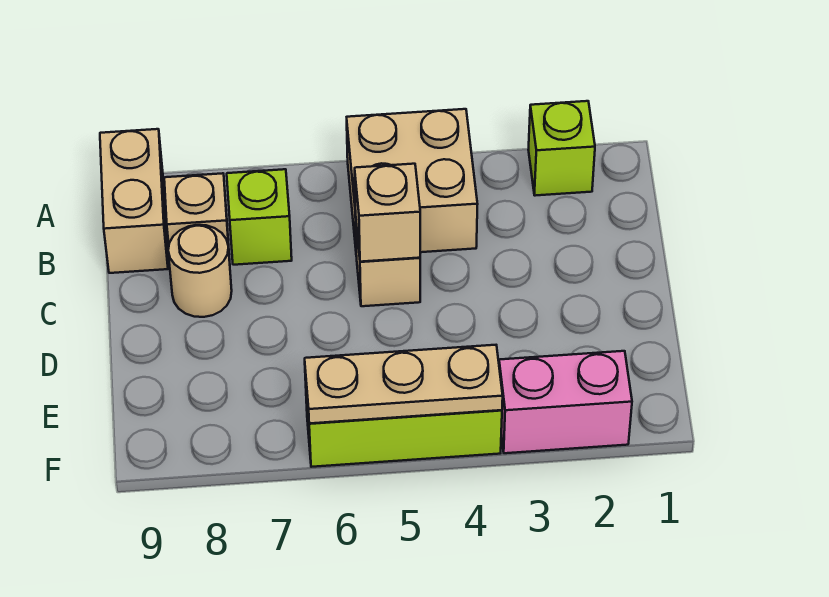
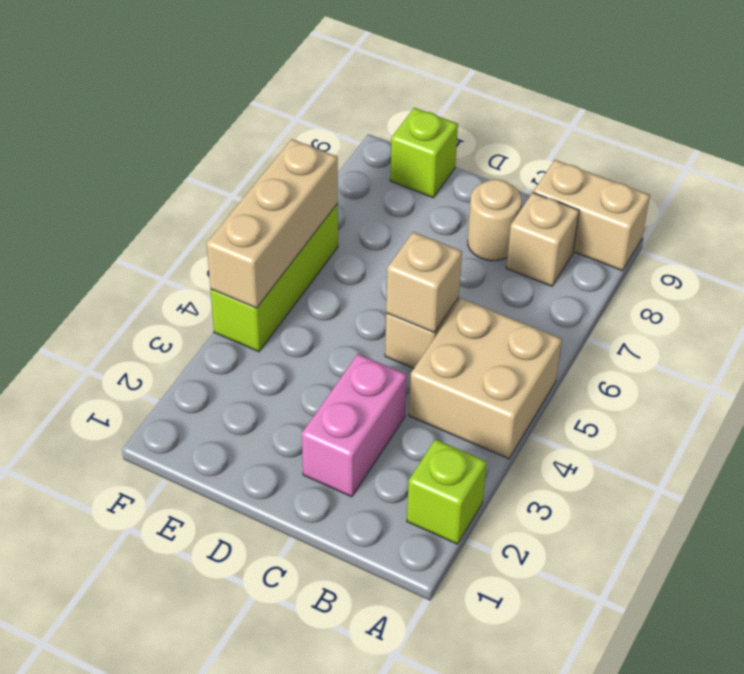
lime brick B7 level 1 -> lime brick E9 level 1
pink brick F2:F3 level 1 -> pink brick C2:C3 level 1
tan plate F4:F6 level 2 -> tan brick F4:F6 level 2

